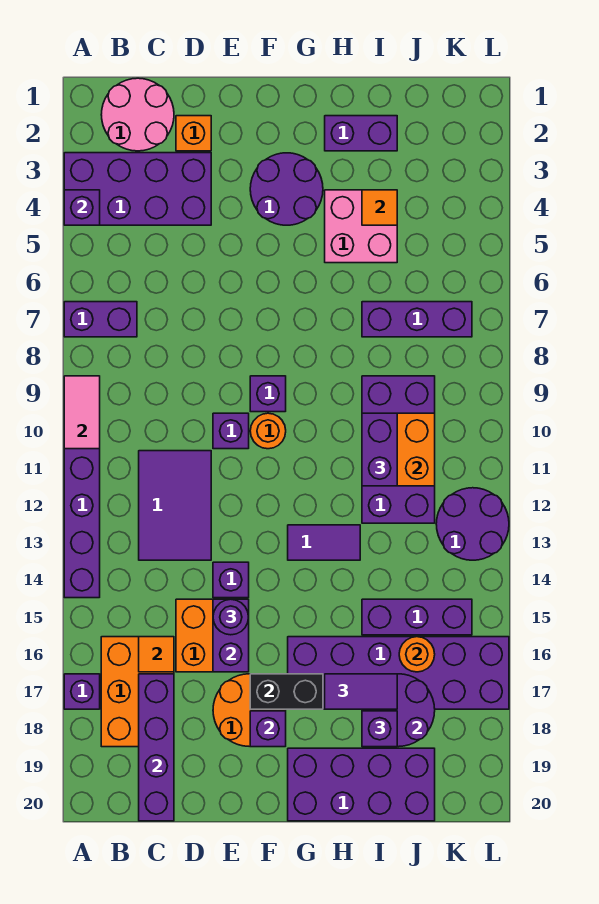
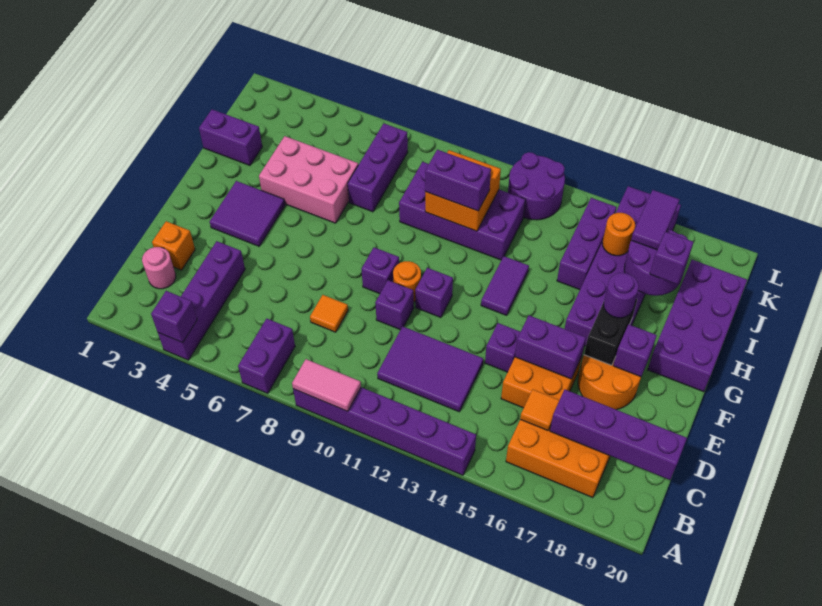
purple brick A3:D4 level 1 -> purple brick A4:D4 level 1
purple brick A17 level 1 -> purple brick F11 level 1
pink round brick B1:C2 level 1 -> pink round brick C2 level 1
purple round brick E15 level 3 -> purple round brick G17 level 3
purple round brick F3:G4 level 1 -> purple tile F3:G4 level 1
purple brick H2:I2 level 1 -> purple brick I1:I2 level 1
pink brick H4:I5 level 1 -> pink brick H4:I6 level 1
purple tile H17:I17 level 3 -> purple tile J17:K17 level 3
orange tile I4 level 2 -> orange tile D8 level 1

